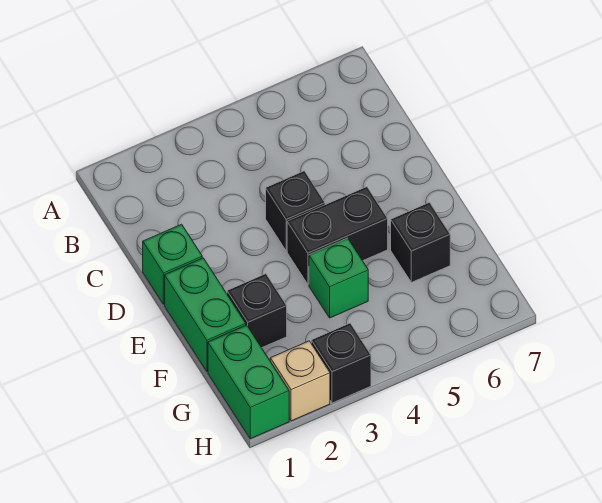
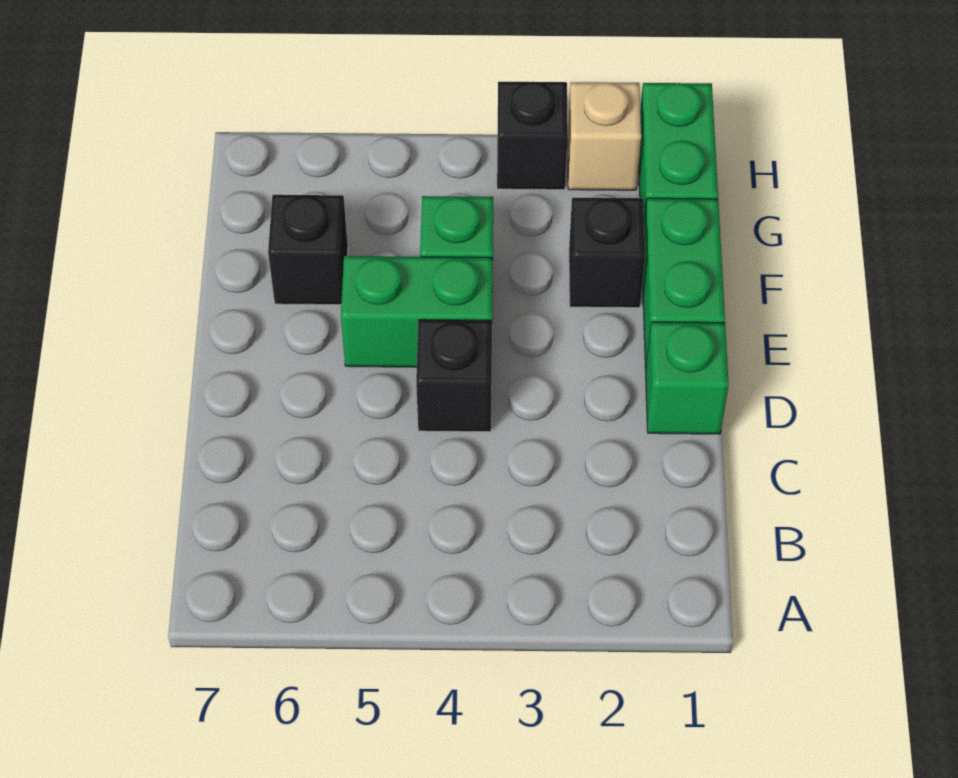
black brick E4:E5 level 1 -> green brick E4:E5 level 1

